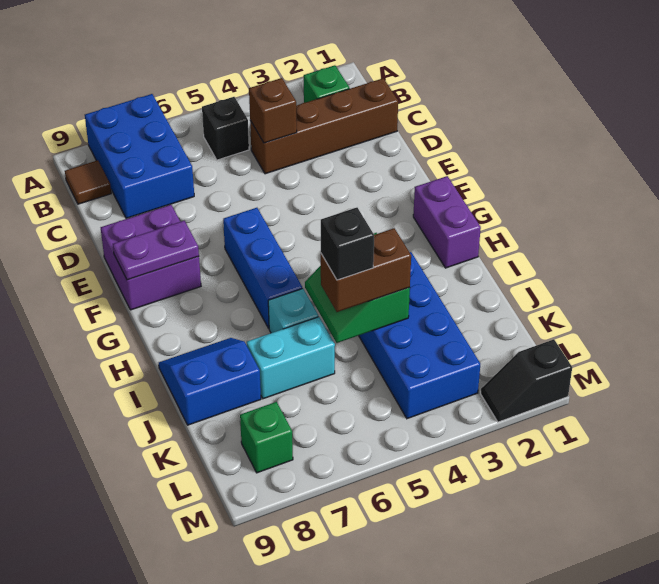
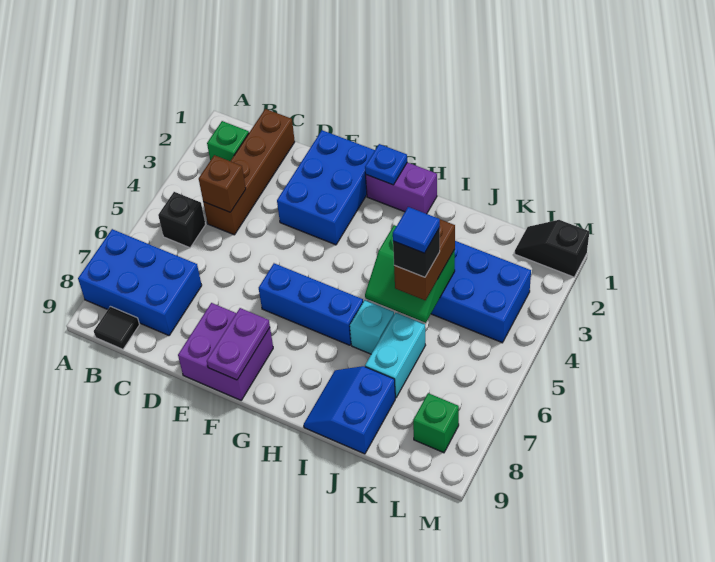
brown tile B9 level 1 -> black tile B9 level 1
none -> blue brick E1:F3 level 1
none -> blue plate G1 level 2
none -> blue tile J5 level 5
black slope M1:M2 level 1 top 1 -> black slope L1:M1 level 1 top M

